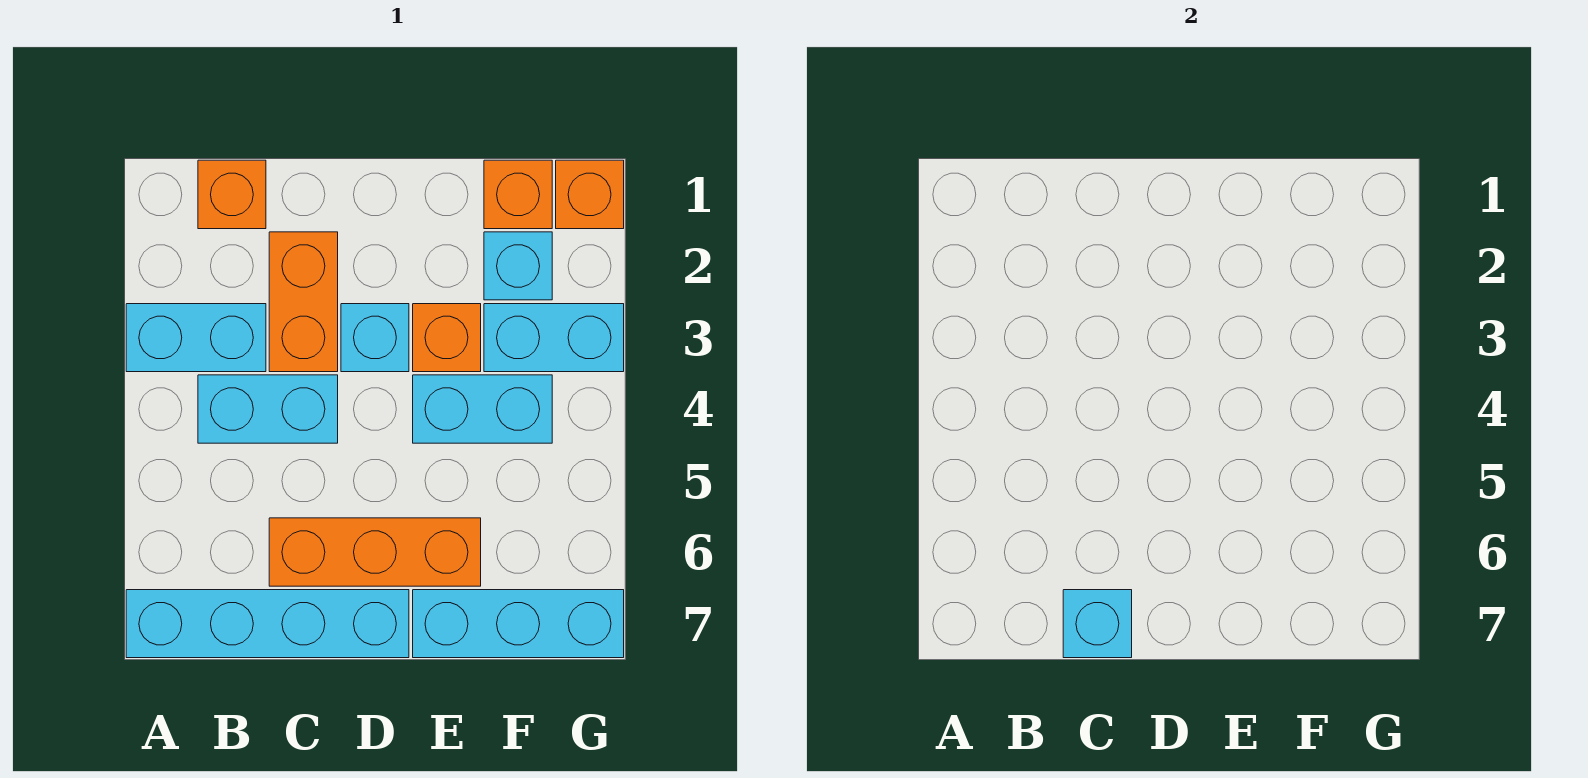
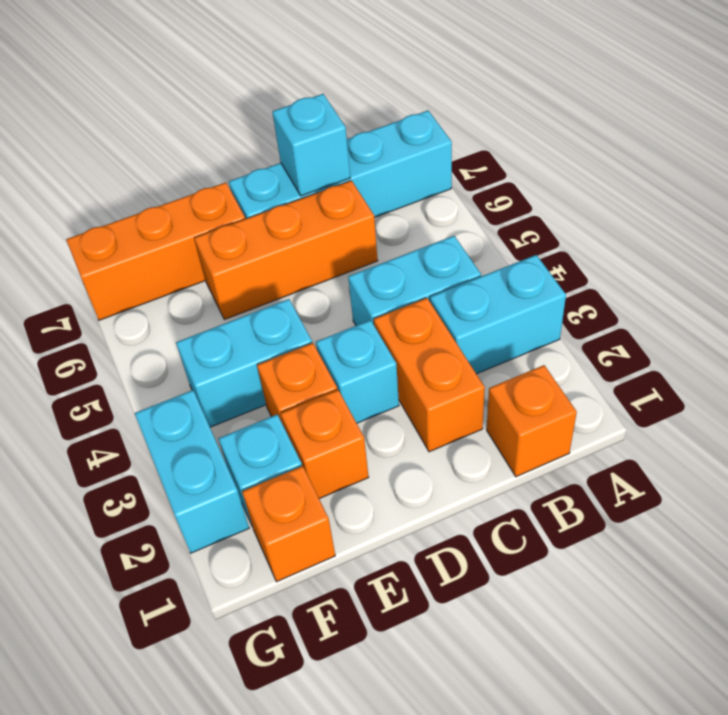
cyan brick E7:G7 level 1 -> orange brick E7:G7 level 1
cyan brick F3:G3 level 1 -> cyan brick G2:G3 level 1
orange brick G1 level 1 -> orange brick E2 level 1

